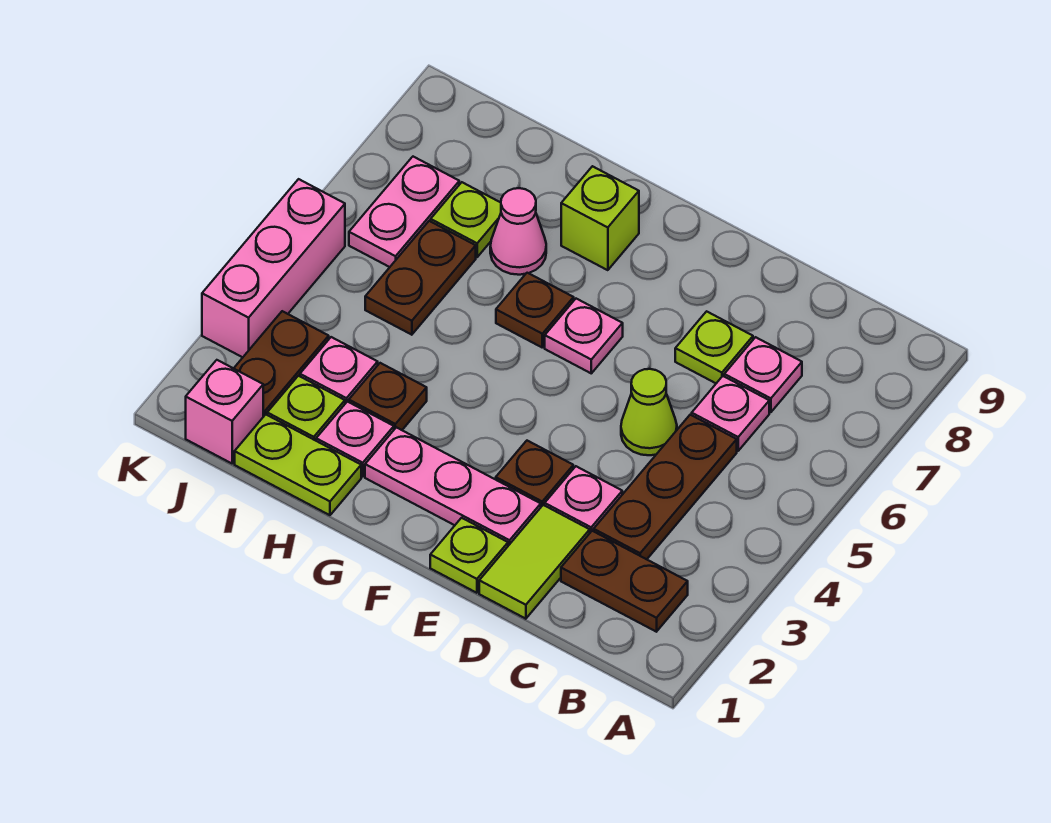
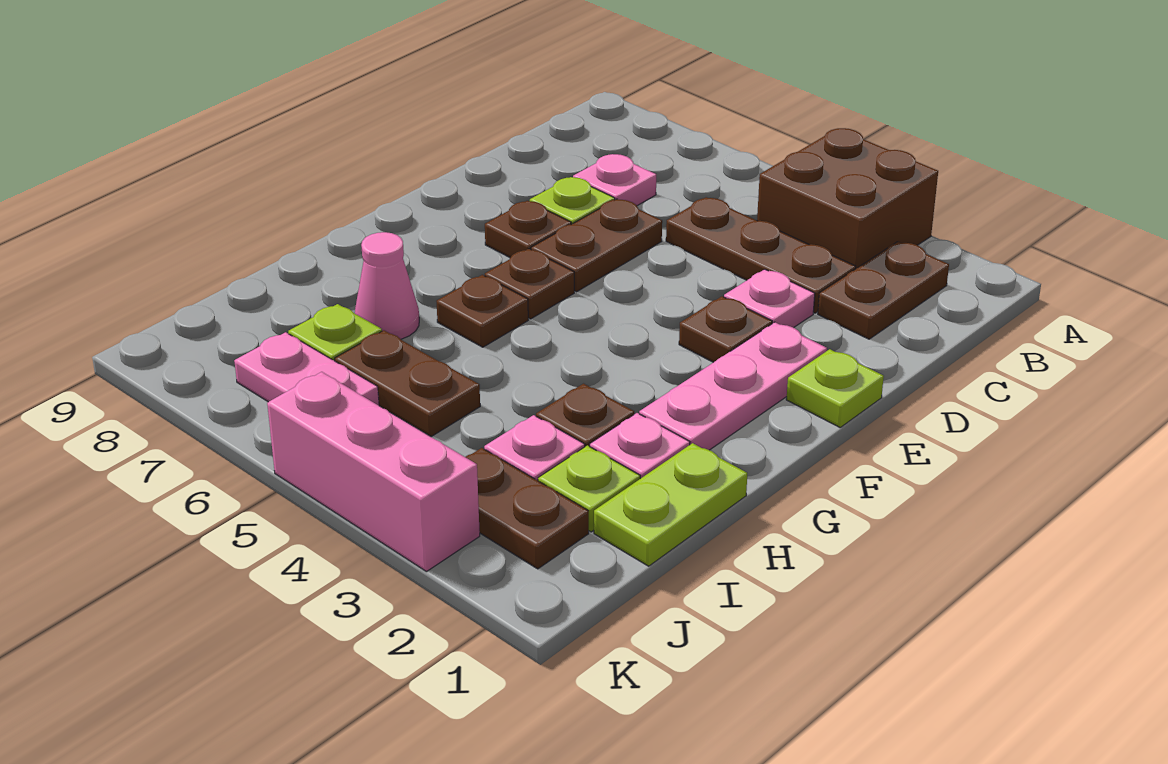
none -> brown brick A3:B4 level 1
pink plate C6 level 1 -> none
lime tile D1:D2 level 1 -> none
lime cone D5 level 1 -> none
none -> brown plate D6:E6 level 1
none -> brown plate E7 level 1
pink plate F6 level 1 -> brown plate F6 level 1
lime brick G8 level 1 -> none
pink brick J1 level 1 -> none

